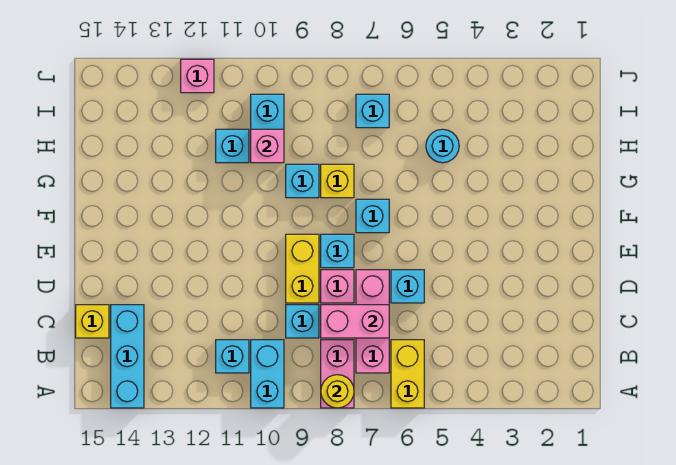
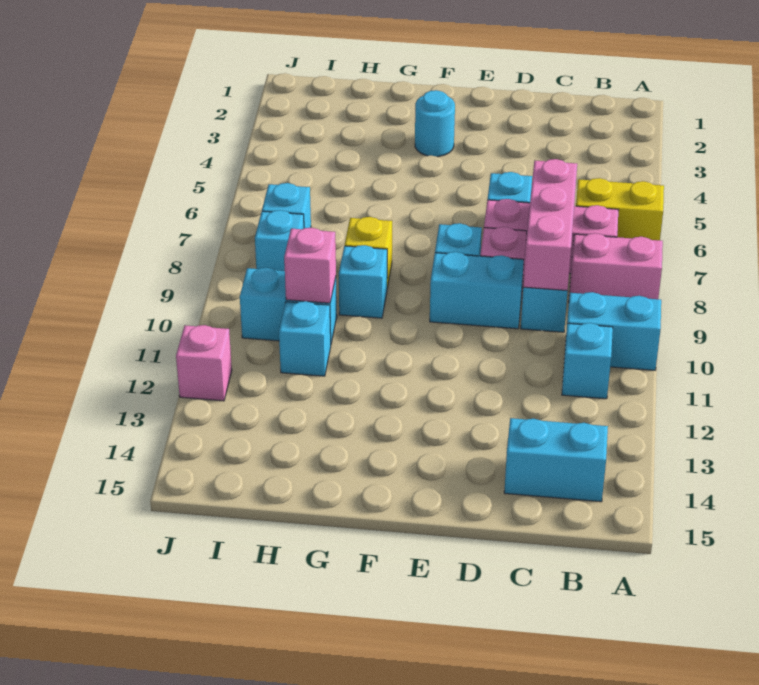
yellow round brick A8 level 2 -> none
cyan brick A14:C14 level 1 -> cyan brick B14:C14 level 1
pink brick C7:C8 level 2 -> pink brick C7:C9 level 2
yellow brick C15 level 1 -> none
yellow brick D9:E9 level 1 -> cyan brick D9:E9 level 1
cyan brick F7 level 1 -> cyan brick I8 level 1
cyan round brick H5 level 1 -> cyan round brick F3 level 1

